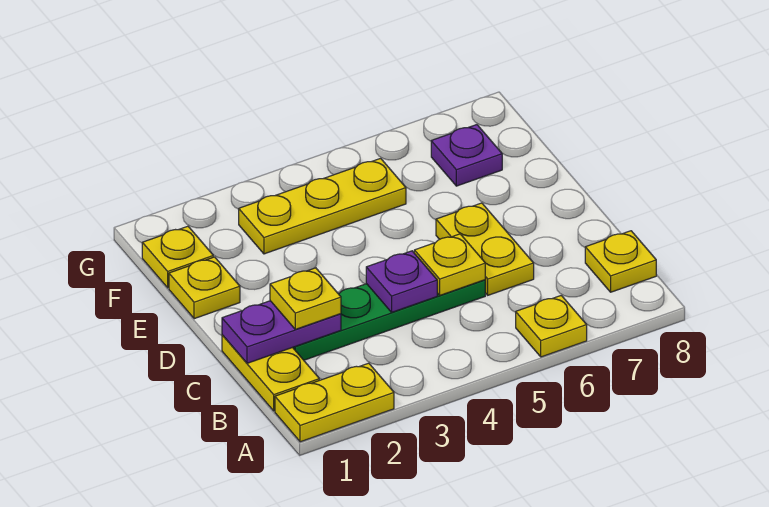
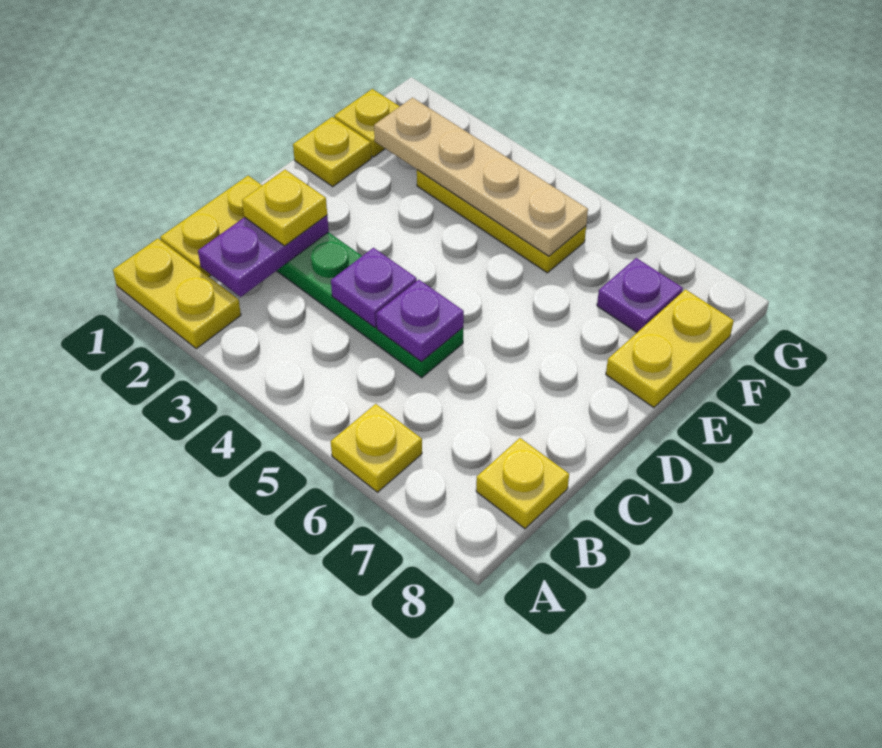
purple plate C1:C2 level 2 -> purple plate B2:C2 level 2
yellow plate C5 level 2 -> purple plate C5 level 2
yellow plate C6:D6 level 1 -> yellow plate E8:F8 level 1
none -> tan plate F2:F5 level 2

